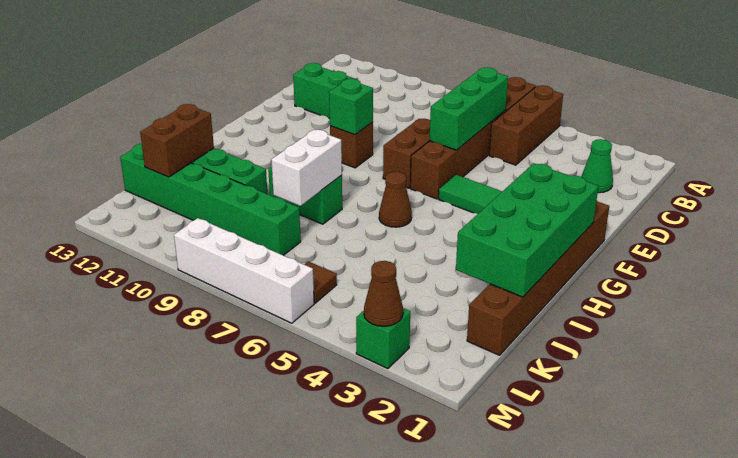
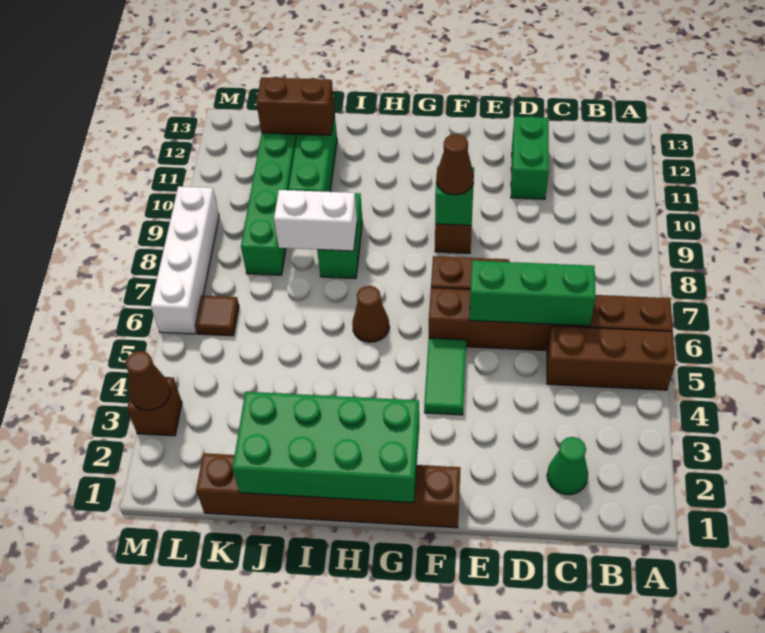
none -> brown cone F9 level 3
green brick M3 level 1 -> brown brick M3 level 1

